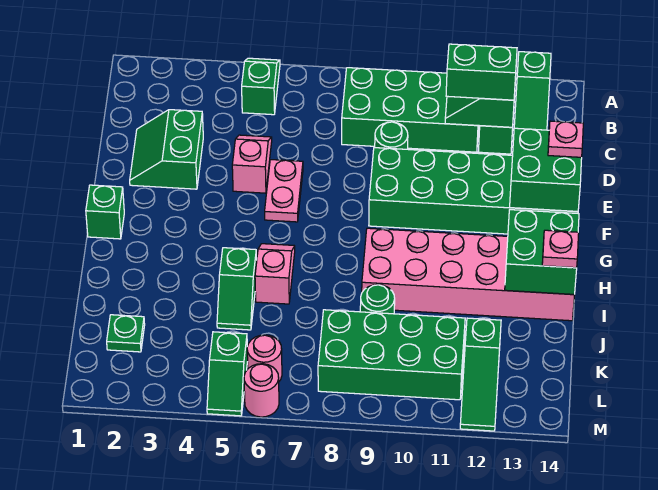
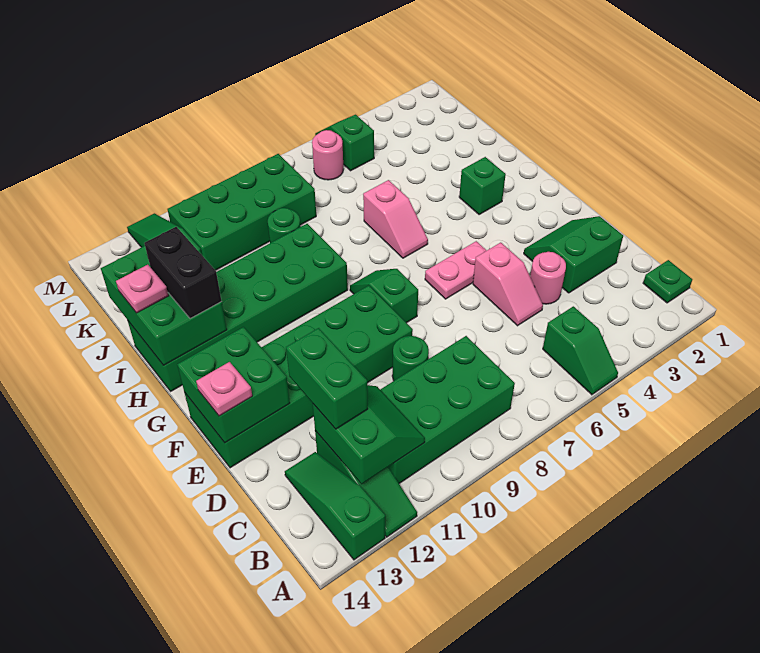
green brick C11:C12 level 3 -> green brick C12:D12 level 3
green slope D2:E3 level 1 top 3 -> green slope D2:E3 level 1 top D
pink plate E6:F6 level 1 -> pink plate F5:F6 level 1
green brick G1 level 1 -> green brick H3 level 1
pink brick H9:I14 level 1 -> green brick H9:I14 level 1
green brick H13:I14 level 2 -> green brick H13:J14 level 2
none -> black brick H13:I13 level 3
green slope I5:J5 level 1 top I -> green slope F8:G8 level 1 top F
green plate K2 level 1 -> green plate B1 level 1
pink round brick M6 level 1 -> pink round brick D4 level 1

